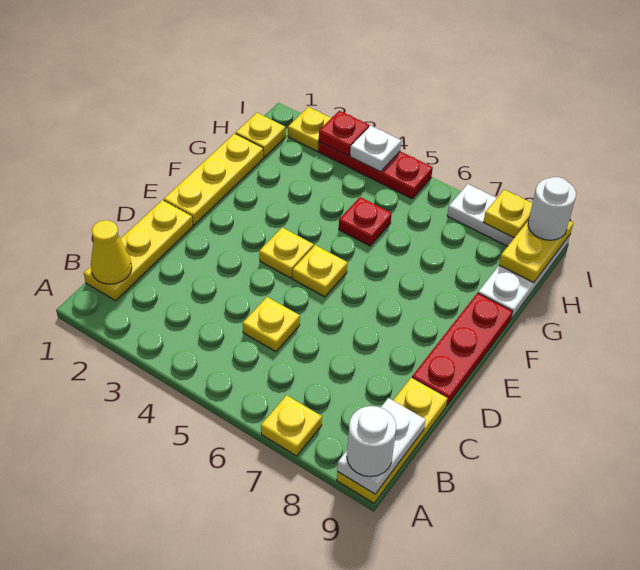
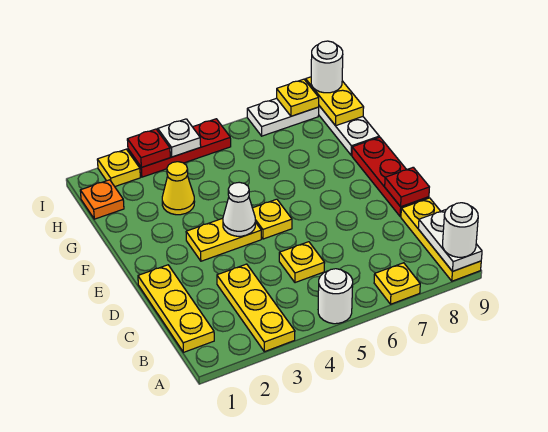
none -> white round brick A5 level 1
yellow cone B1 level 2 -> yellow cone G3 level 1
yellow plate E1:G1 level 1 -> yellow plate A3:C3 level 1
yellow plate E4 level 1 -> yellow plate E3:E4 level 1
none -> white cone E4 level 2
red plate G5 level 1 -> red plate D9 level 2
yellow plate H1 level 1 -> orange plate H1 level 1

